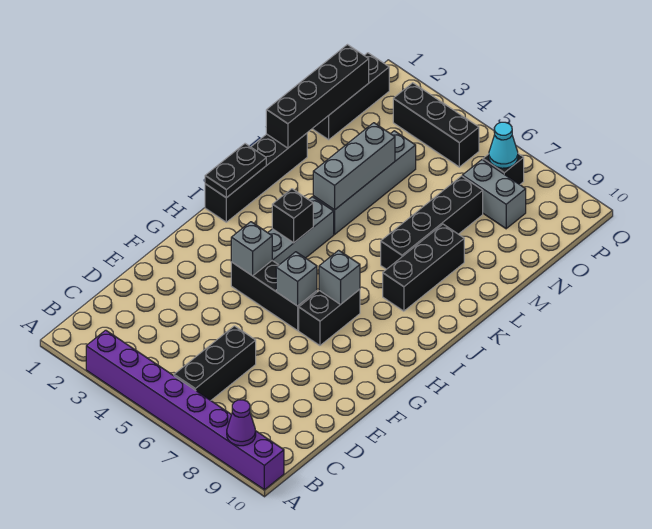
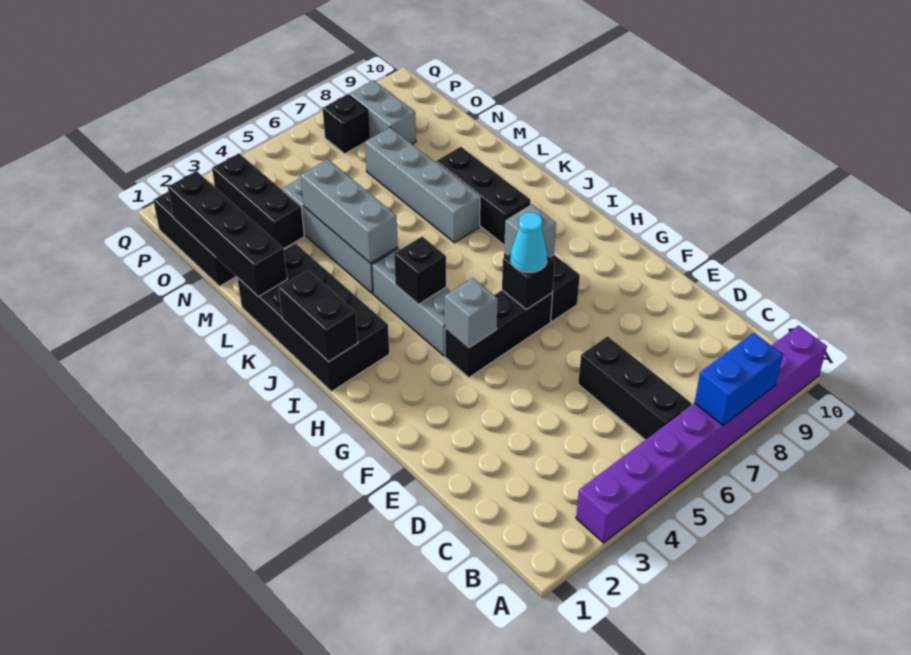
none -> blue brick A7:A8 level 2
purple cone A9 level 2 -> none
grey brick G6 level 2 -> black brick G6 level 2
black brick I1:L1 level 1 -> black brick I1:L2 level 1
black plate I1:J1 level 2 -> black brick I1:J1 level 2
black brick K7:N7 level 1 -> grey brick K7:N7 level 1
grey brick O7:O8 level 1 -> grey brick O8:P8 level 1
black brick P3:P5 level 1 -> black brick N3:P3 level 1
cyan cone P7 level 2 -> cyan cone G6 level 3

